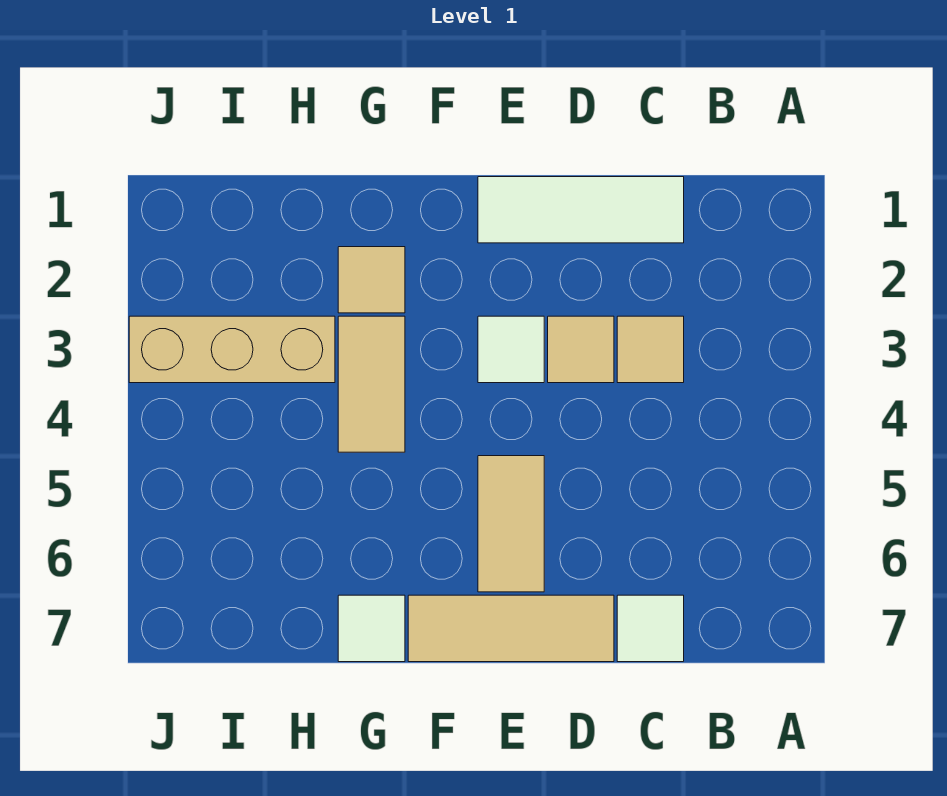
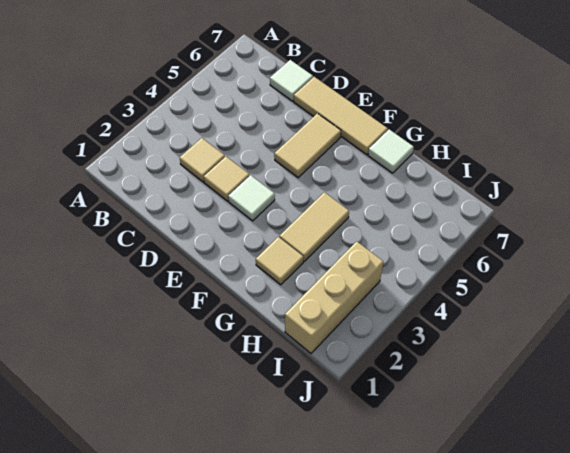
white tile C1:E1 level 1 -> none
tan brick H3:J3 level 1 -> tan brick I1:I3 level 1

